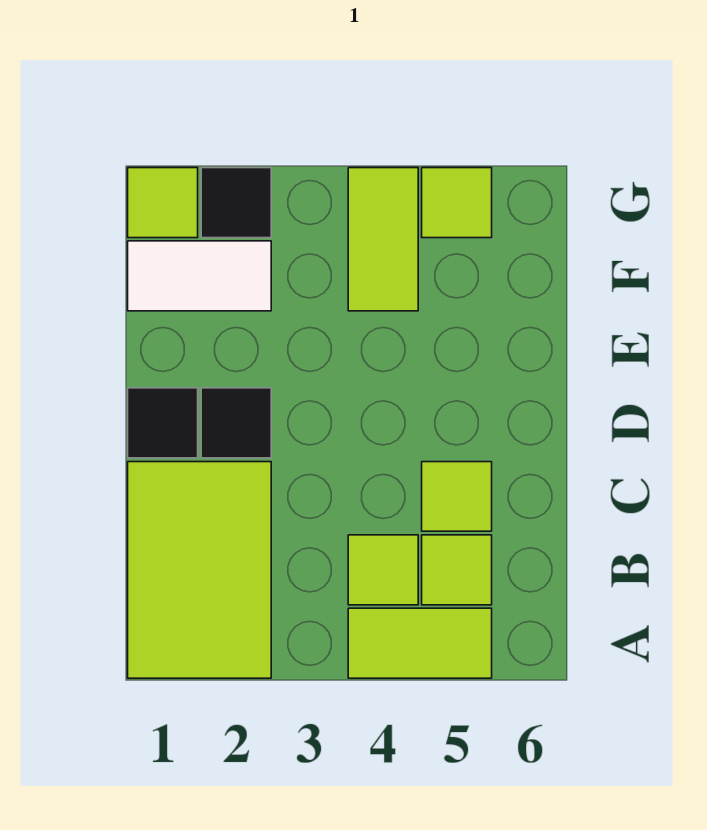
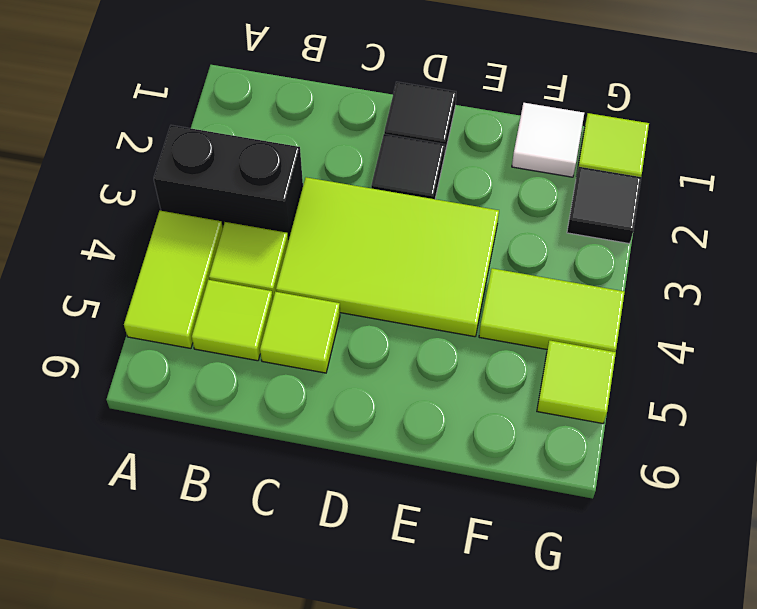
lime tile A1:C2 level 1 -> lime tile C3:E4 level 1
none -> black brick A3:B3 level 1
white tile F1:F2 level 1 -> white tile F1 level 1

